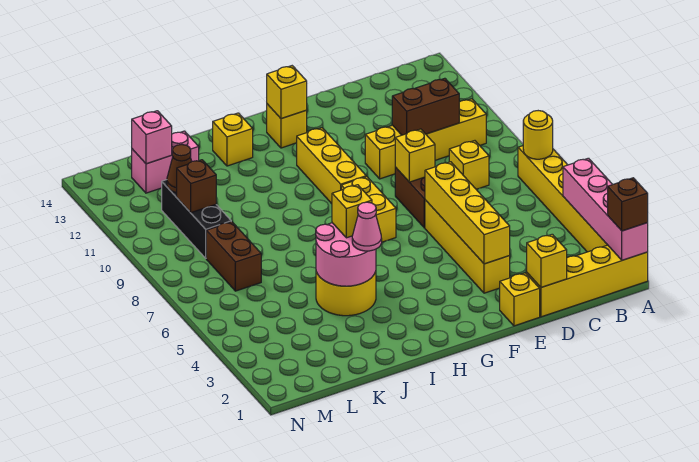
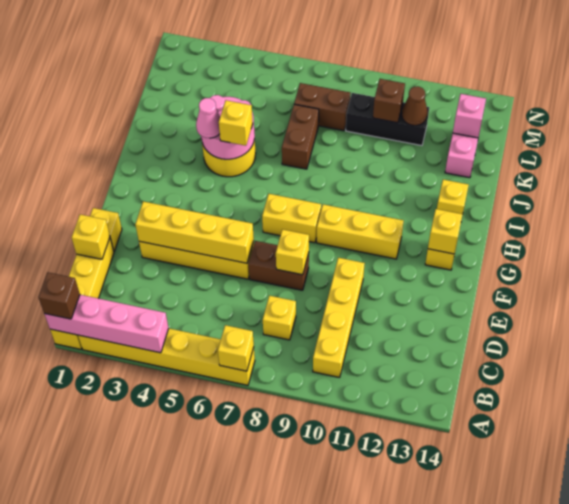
yellow round brick A7 level 2 -> yellow brick A7 level 2
brown brick C10:D10 level 2 -> brown brick J7:K7 level 1

